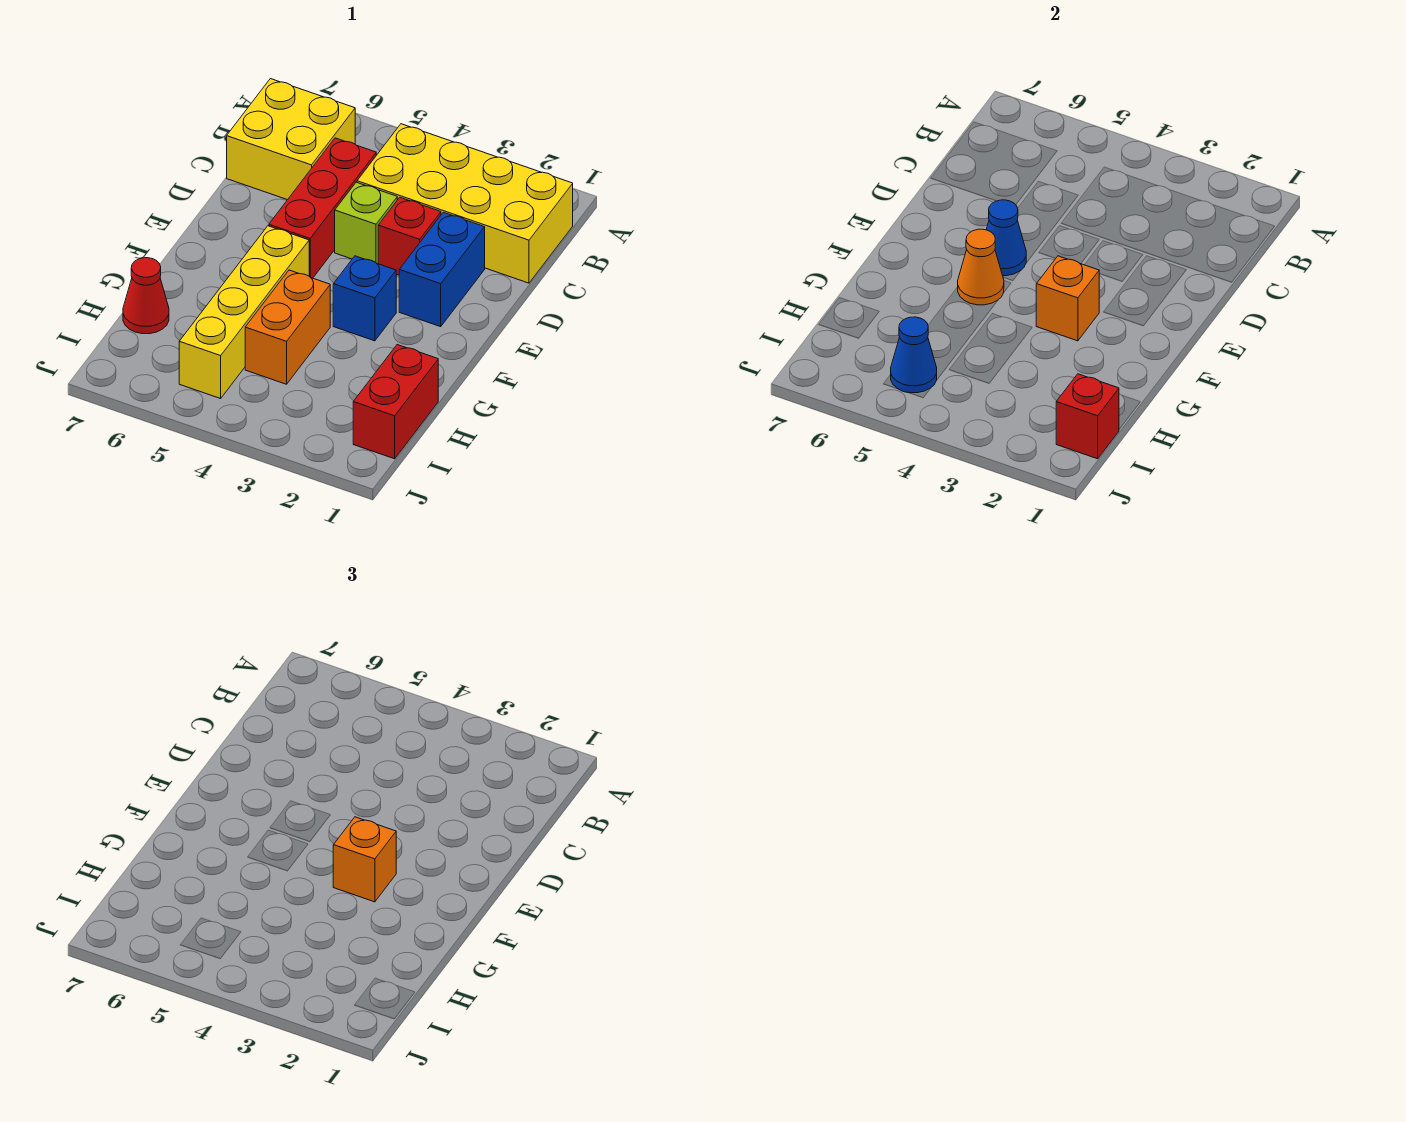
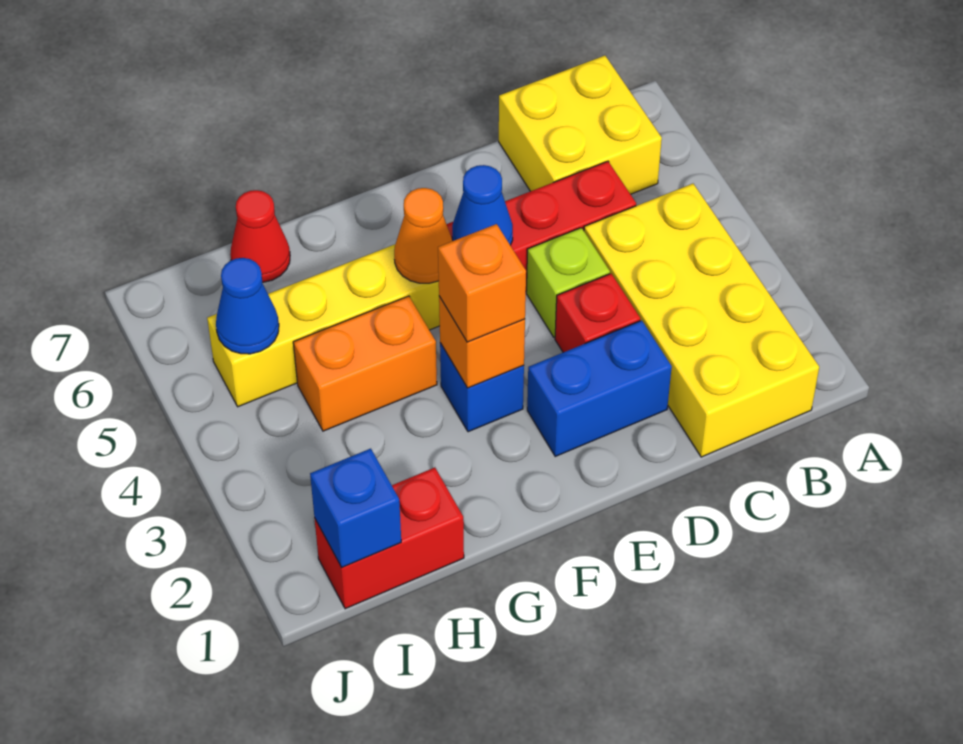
red brick I1 level 2 -> blue brick I1 level 2

